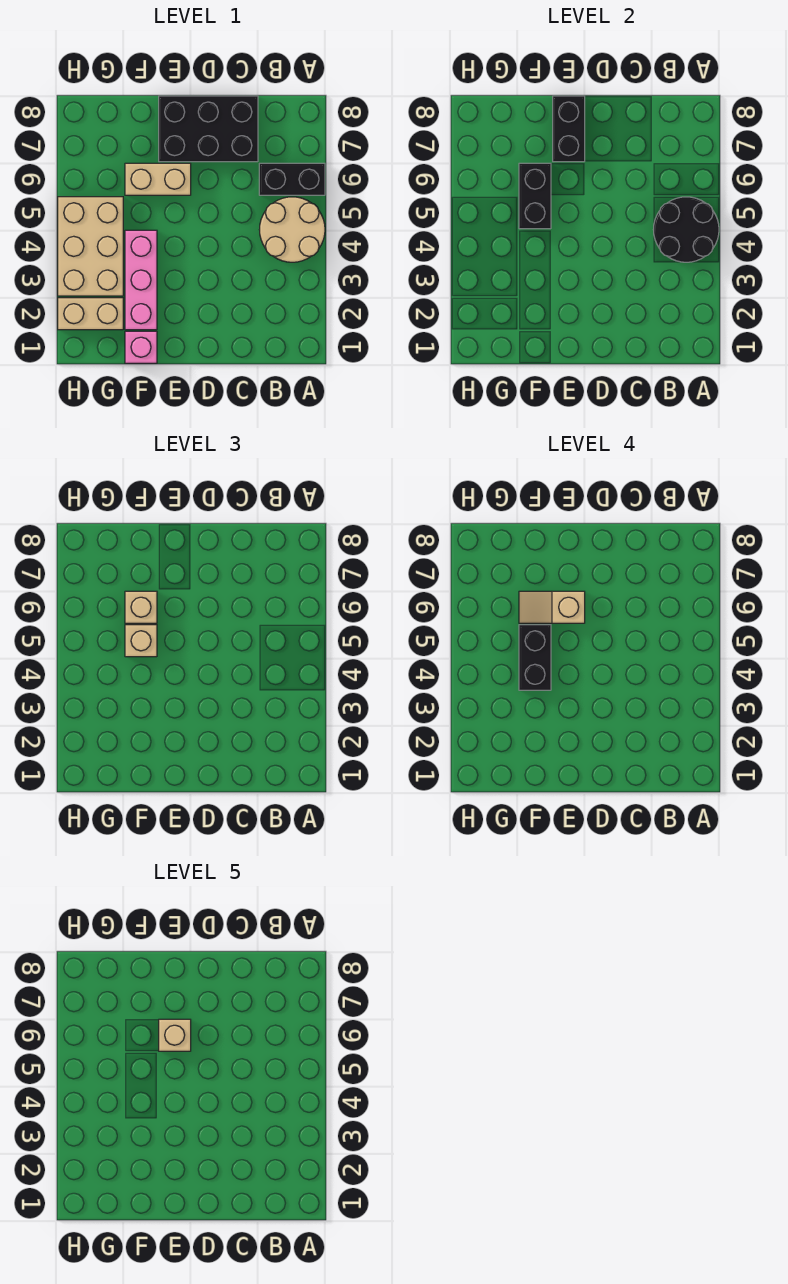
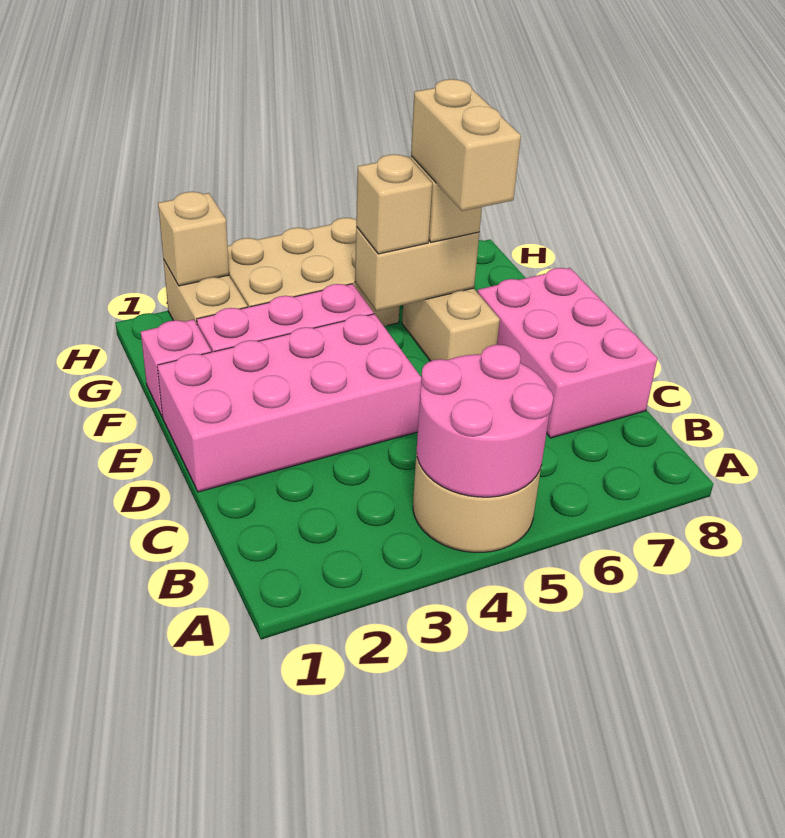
black round brick A4:B5 level 2 -> pink round brick A4:B5 level 2
black brick A6:B6 level 1 -> none
black brick C7:E8 level 1 -> pink brick C7:E8 level 1
none -> pink brick D1:E4 level 1
tan slope E6:F6 level 4 top E -> tan brick E6:F6 level 4
tan brick E6 level 5 -> tan brick H2 level 2
black brick E7:E8 level 2 -> none
black brick F4:F5 level 4 -> none
black brick F5:F6 level 2 -> tan brick F5:F6 level 2

